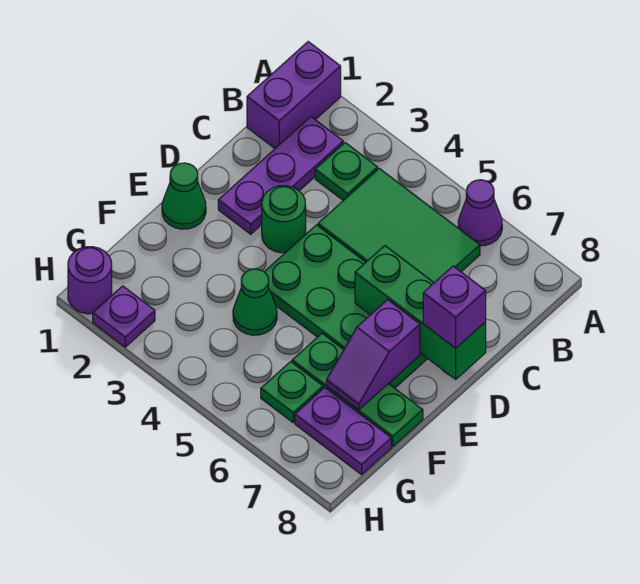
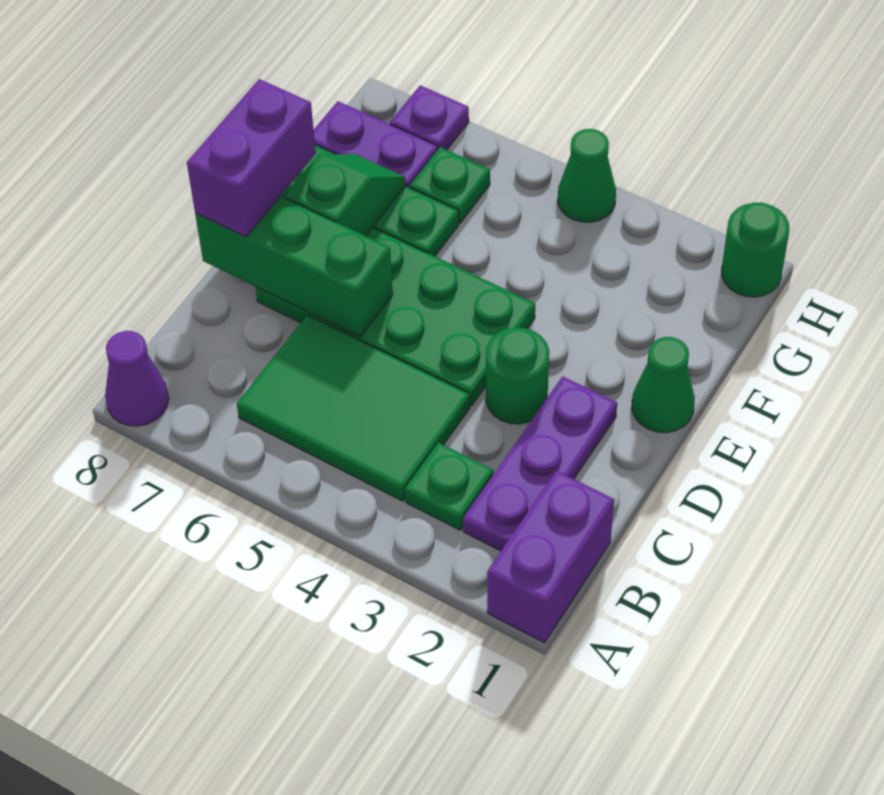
purple cone A6 level 1 -> purple cone A8 level 1
purple brick D8 level 3 -> purple brick D8:E8 level 3
purple slope E7:F7 level 2 top E -> green slope E7:F7 level 2 top E
green cone F4 level 1 -> green cone H4 level 1
purple round brick H1 level 1 -> green round brick H1 level 1
purple plate H2 level 1 -> purple plate H7 level 1

